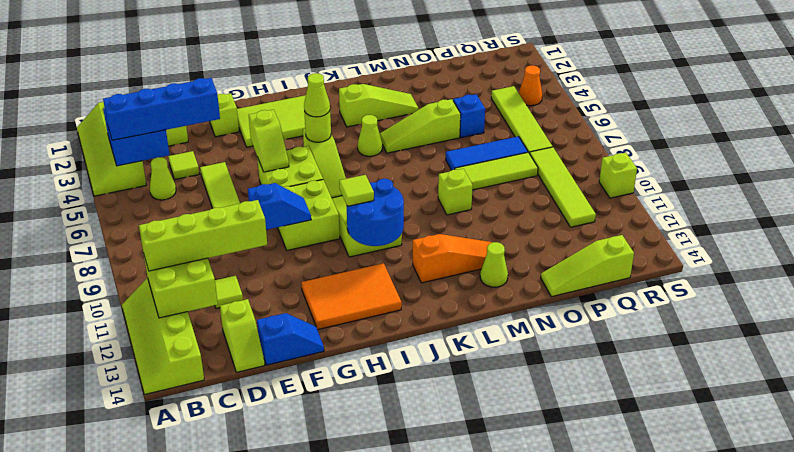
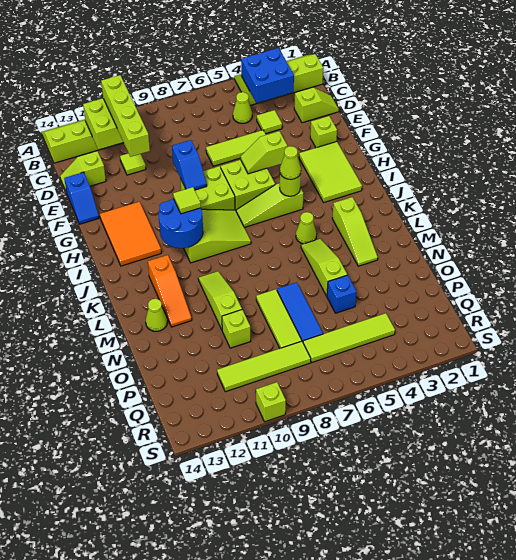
blue brick B4:E4 level 3 -> none
lime brick M9 level 1 -> lime brick O10 level 1
lime slope O14:Q14 level 1 top Q -> lime slope L10:N10 level 1 top N
orange cone R4 level 1 -> none

